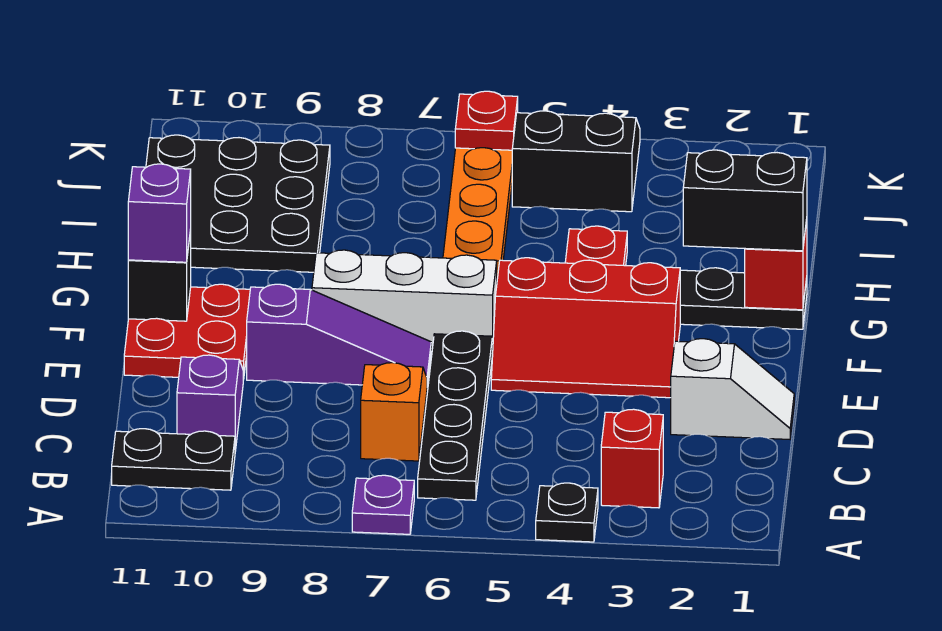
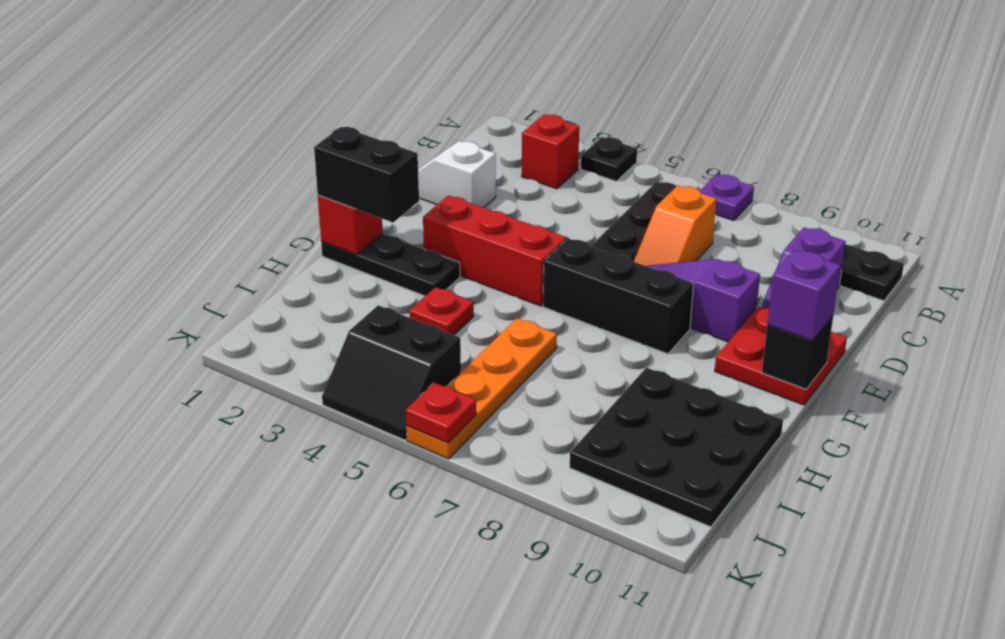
white brick F6:F8 level 1 -> black brick F6:F8 level 1

